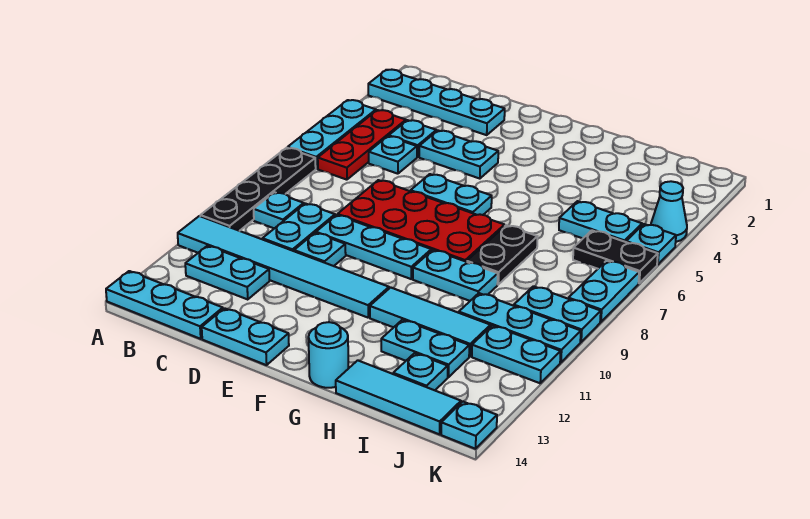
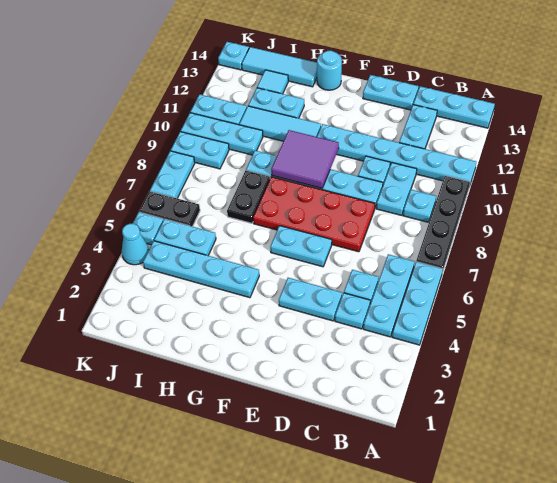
cyan plate A2:D2 level 1 -> cyan plate G4:J4 level 1
cyan tile A11:F11 level 1 -> cyan plate A11:F11 level 1
red plate B4:B6 level 1 -> cyan plate B4:B6 level 1
cyan plate B12:C12 level 1 -> cyan plate C12:C13 level 1
none -> purple tile F9:G10 level 2
cyan plate I13 level 1 -> cyan tile I13 level 1

